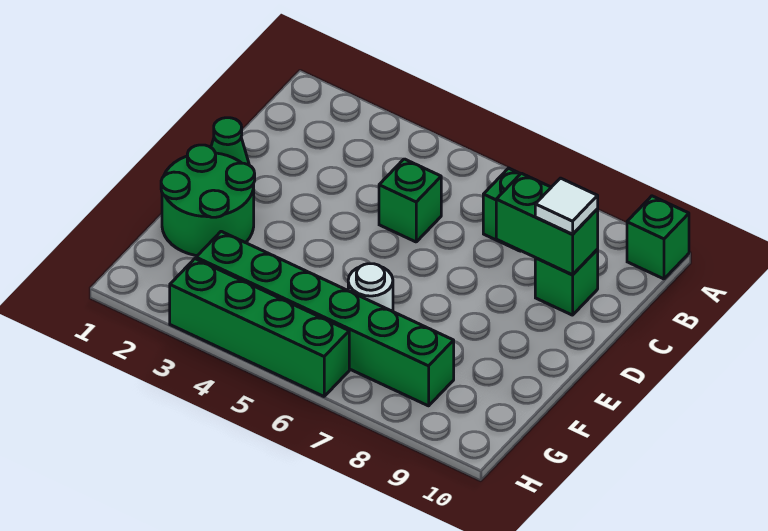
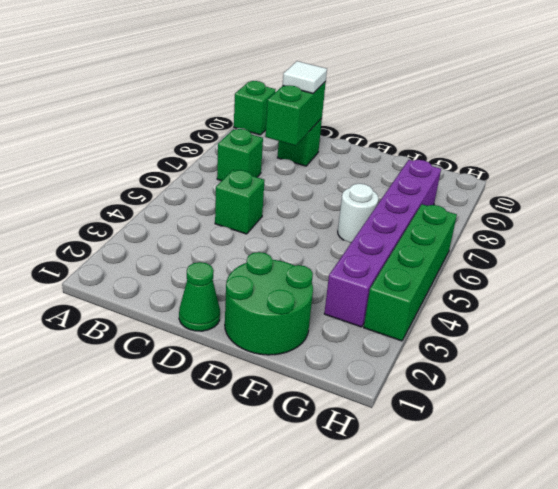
green brick G3:G8 level 1 -> purple brick G3:G8 level 1

